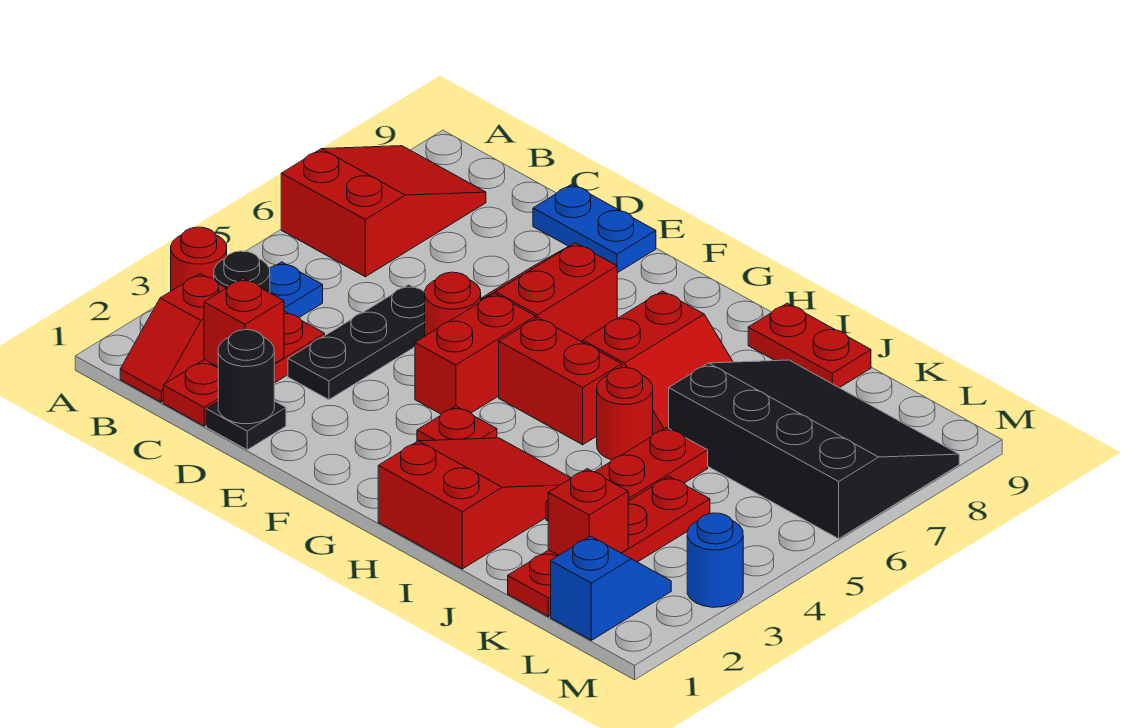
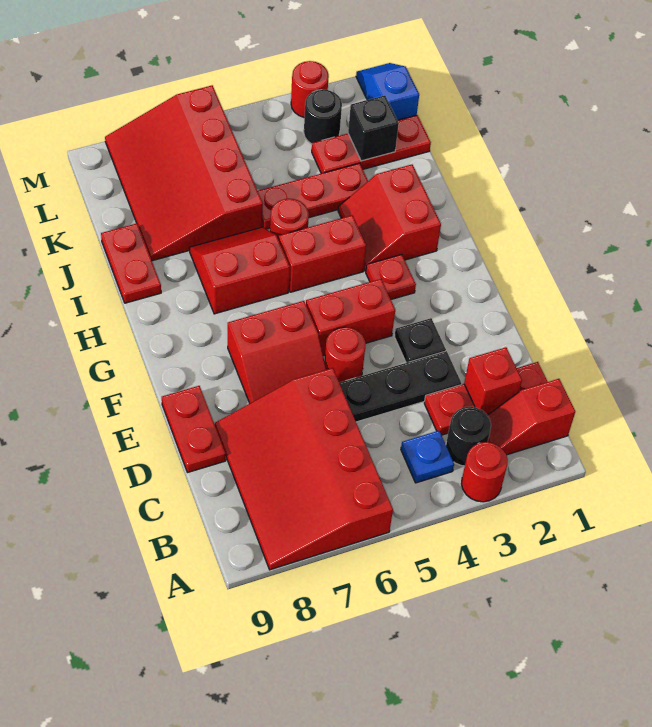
red slope A6:B8 level 1 top 6 -> red slope A6:D8 level 1 top 6
red slope B1:B2 level 1 top 2 -> red slope B1:B2 level 1 top 1
black plate D1 level 1 -> black plate E3 level 1
black round brick D1 level 2 -> black round brick L3 level 1
blue plate D9:E9 level 1 -> red plate D9:E9 level 1
red brick G5:H5 level 1 -> red brick H4:H5 level 1
red slope H1:I3 level 1 top 1 -> red slope H2:I3 level 1 top 2
black slope J6:M8 level 1 top 6 -> red slope J6:M8 level 1 top 6
red plate K1:K4 level 1 -> red plate K1:K3 level 1
red brick K2 level 2 -> black brick K2 level 2
blue slope L1:L2 level 1 top 1 -> blue slope L1:M1 level 1 top L
blue round brick M3 level 1 -> red round brick M3 level 1

